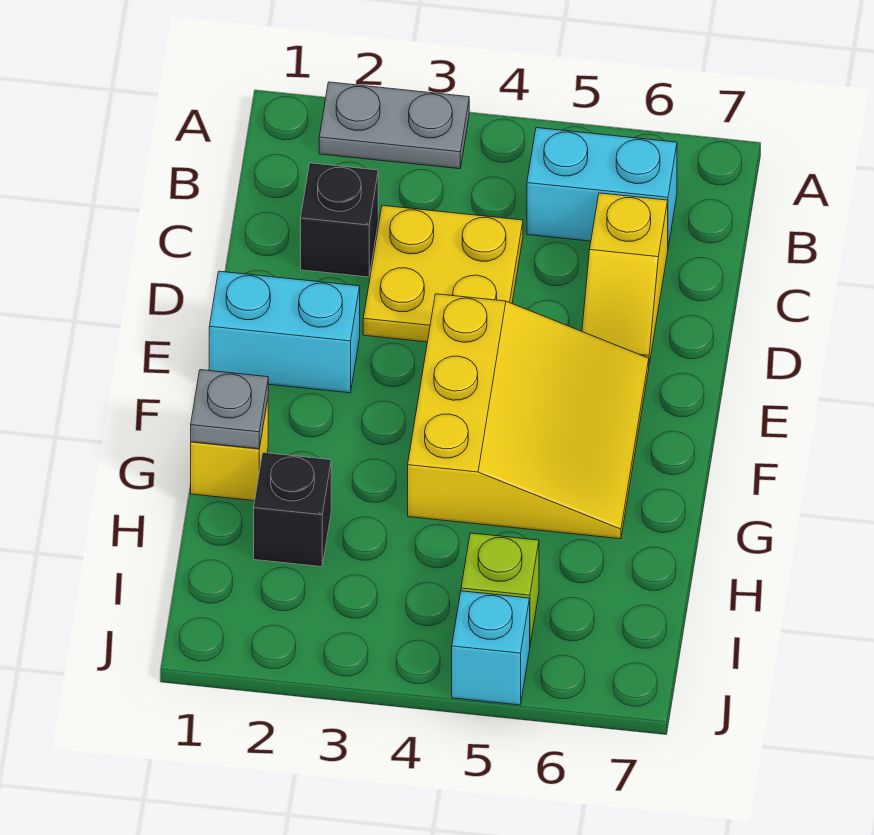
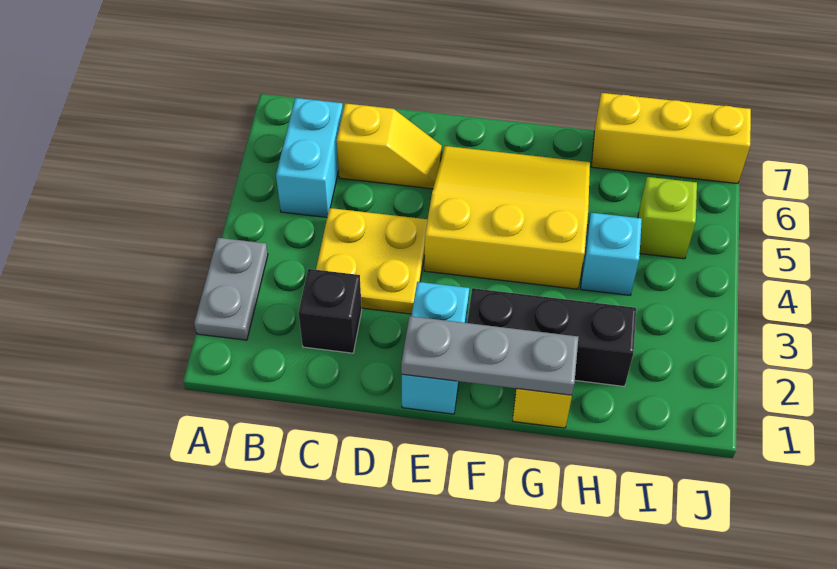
grey plate G1 level 2 -> grey plate E1:G1 level 2
black brick H2 level 1 -> black brick F2:H2 level 1
none -> yellow brick H7:J7 level 1
cyan brick J5 level 1 -> cyan brick H4 level 1

